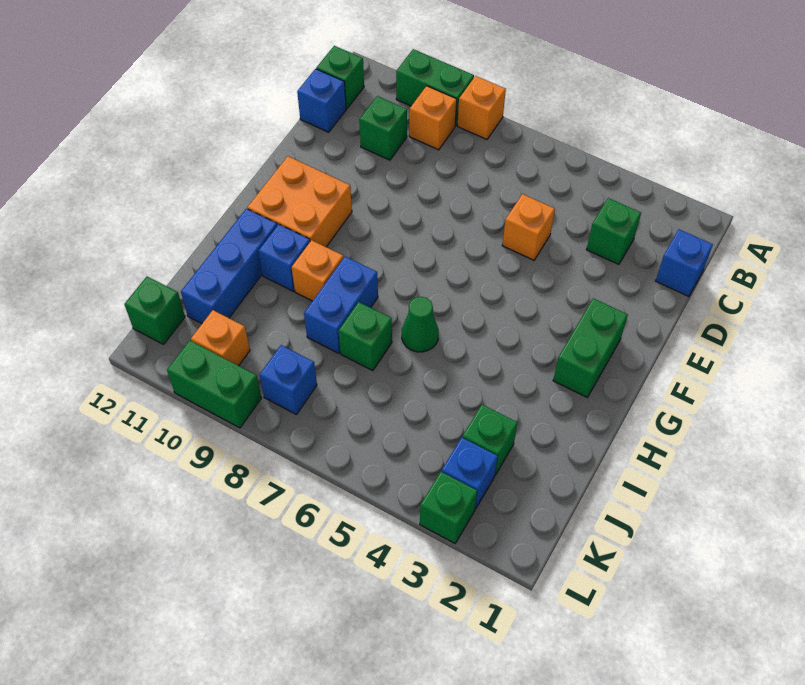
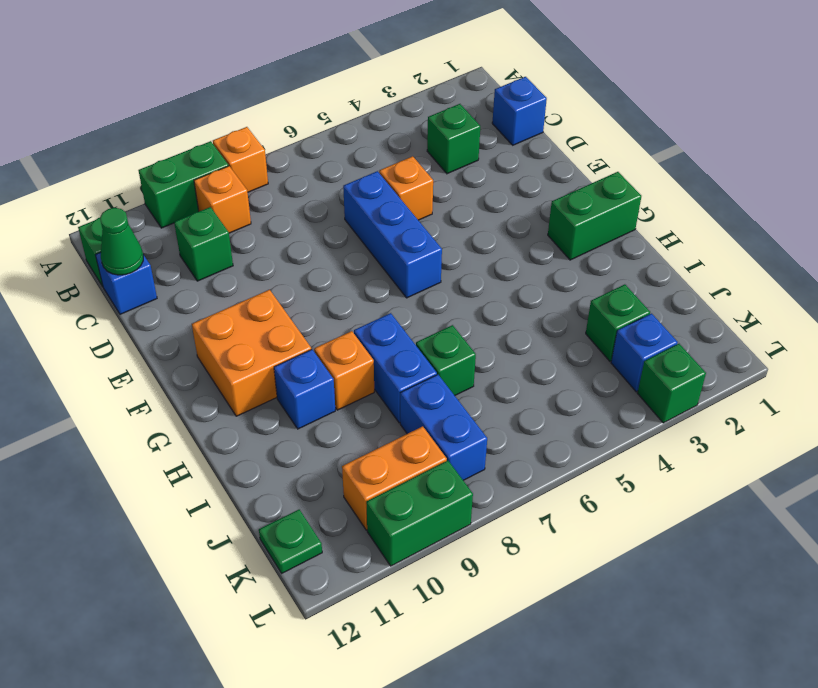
green brick F2:G2 level 1 -> green brick G1:G2 level 1
green cone H6 level 1 -> green cone C12 level 2
blue brick H11:J11 level 1 -> blue brick D6:F6 level 1
blue brick K8 level 1 -> blue brick J8:K8 level 1
orange brick K10 level 1 -> orange brick K9:K10 level 1
green brick K12 level 1 -> green plate K12 level 1

